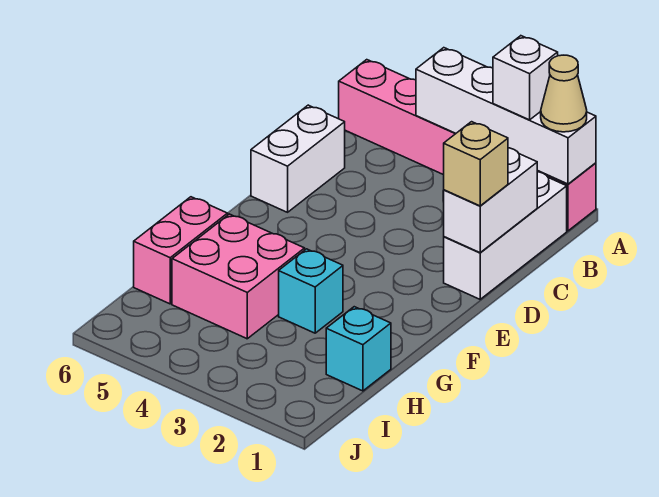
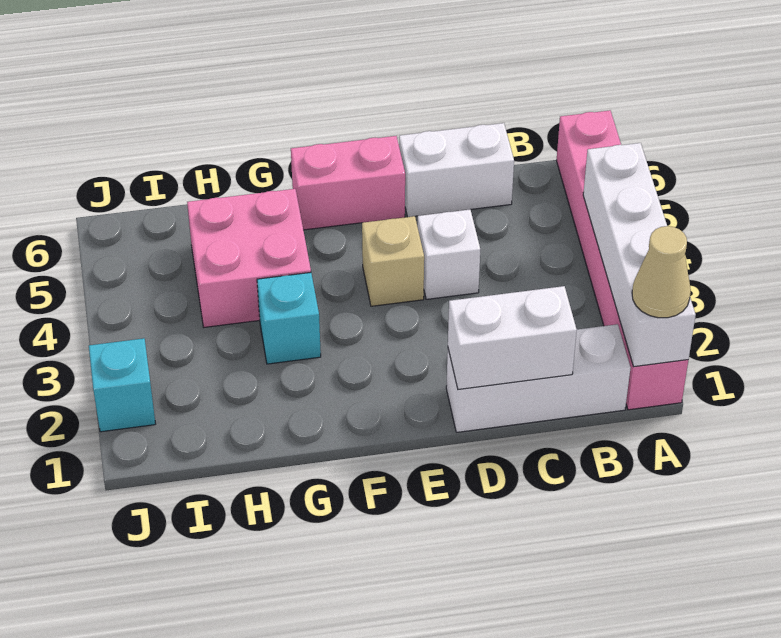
white brick A2 level 3 -> white brick D4 level 1
tan brick D1 level 3 -> tan brick E4 level 1
pink brick G6:H6 level 1 -> pink brick E6:F6 level 1
cyan brick H1 level 1 -> cyan brick J2 level 1

